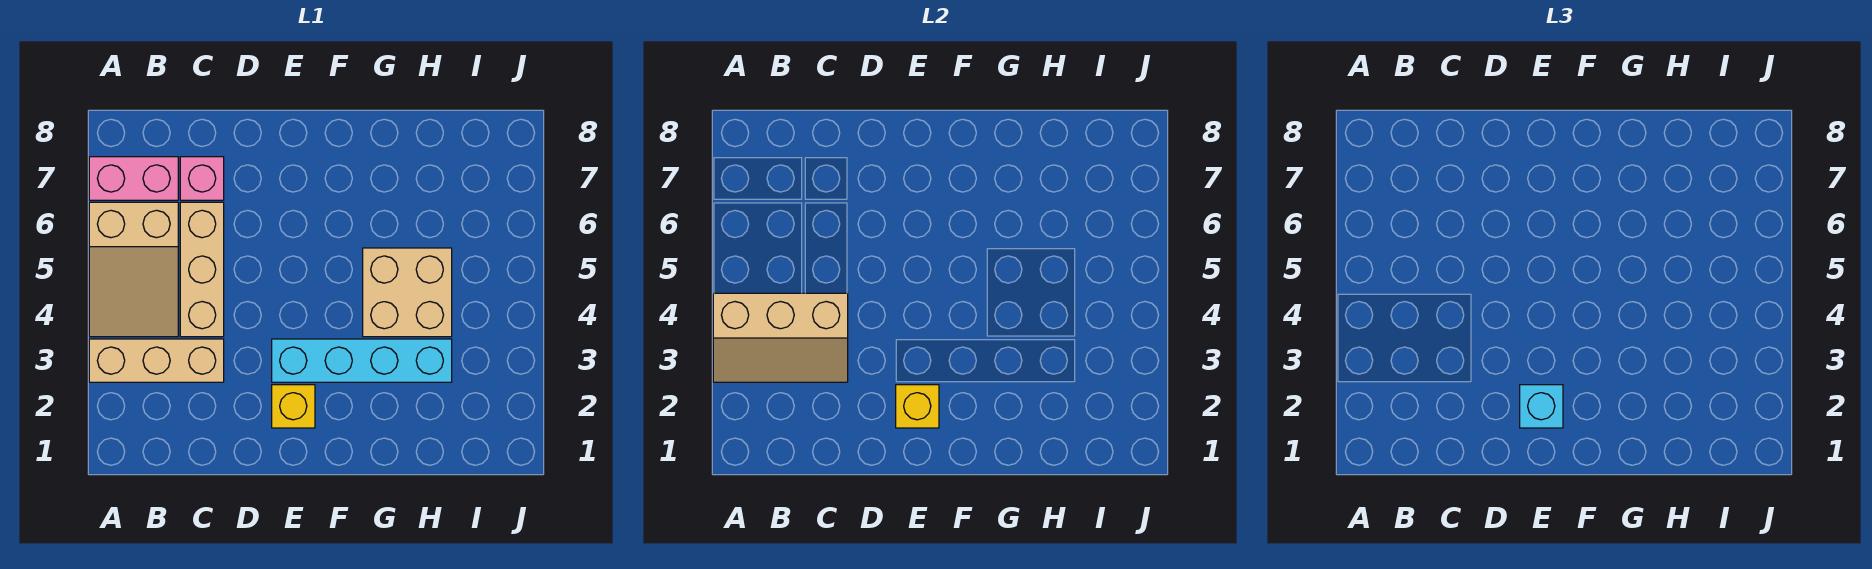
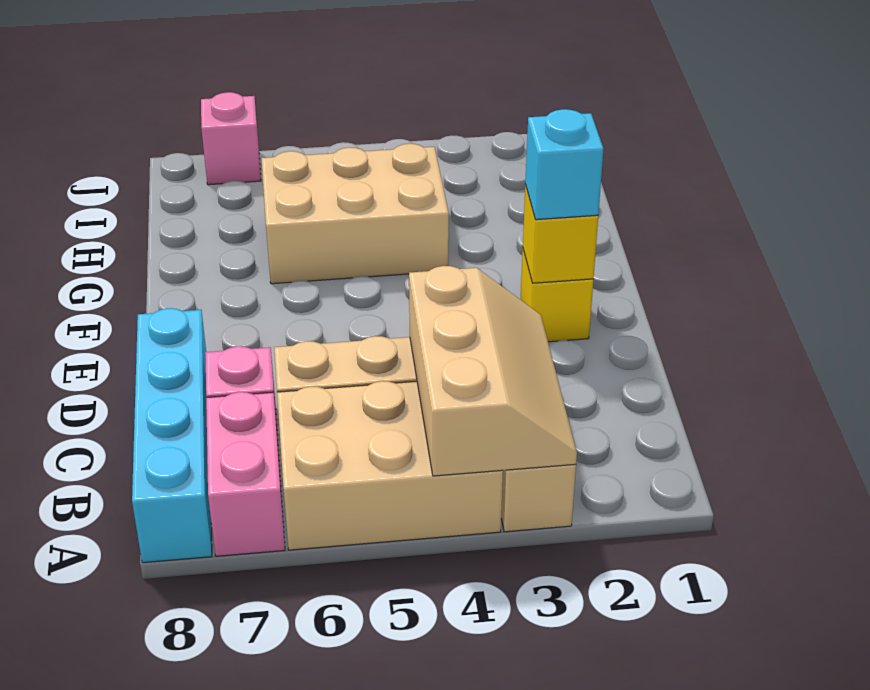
tan slope A4:B6 level 1 top 6 -> tan brick A4:B6 level 1
cyan brick E3:H3 level 1 -> cyan brick A8:D8 level 1
tan brick G4:H5 level 1 -> tan brick G4:H6 level 1
none -> pink brick J7 level 1

